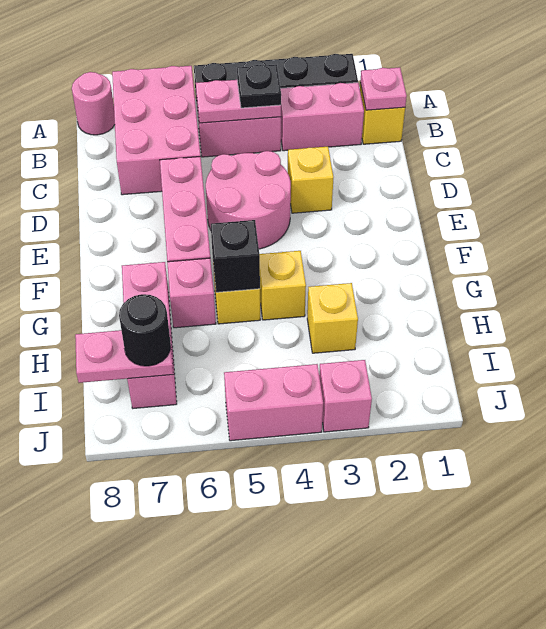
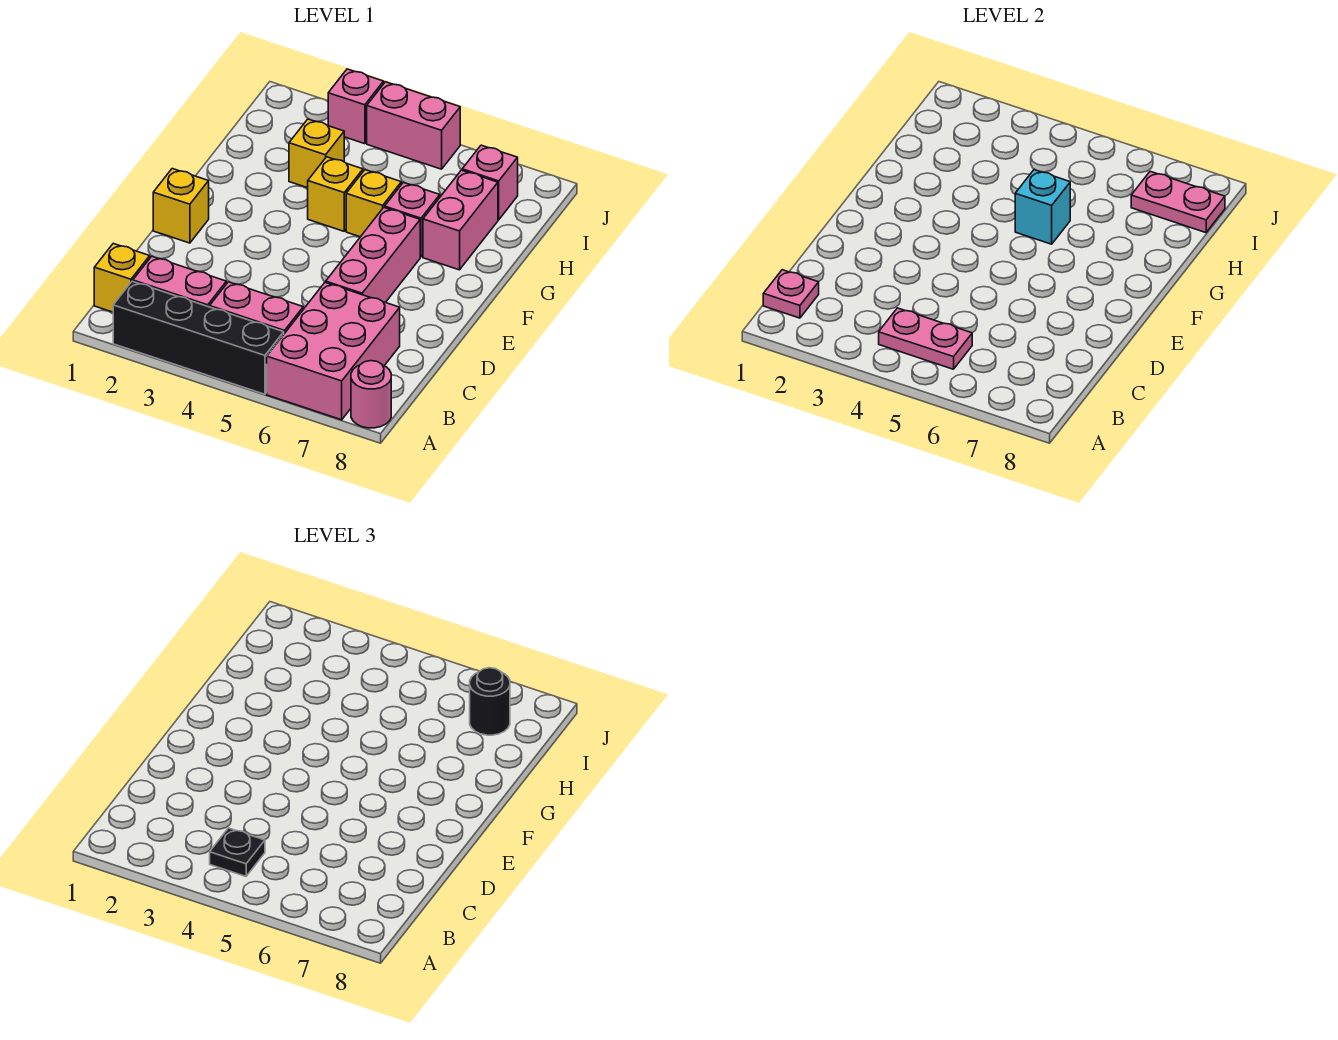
yellow brick D3 level 1 -> yellow brick E1 level 1
pink round brick D4:E5 level 1 -> none
black brick G5 level 2 -> cyan brick G5 level 2

